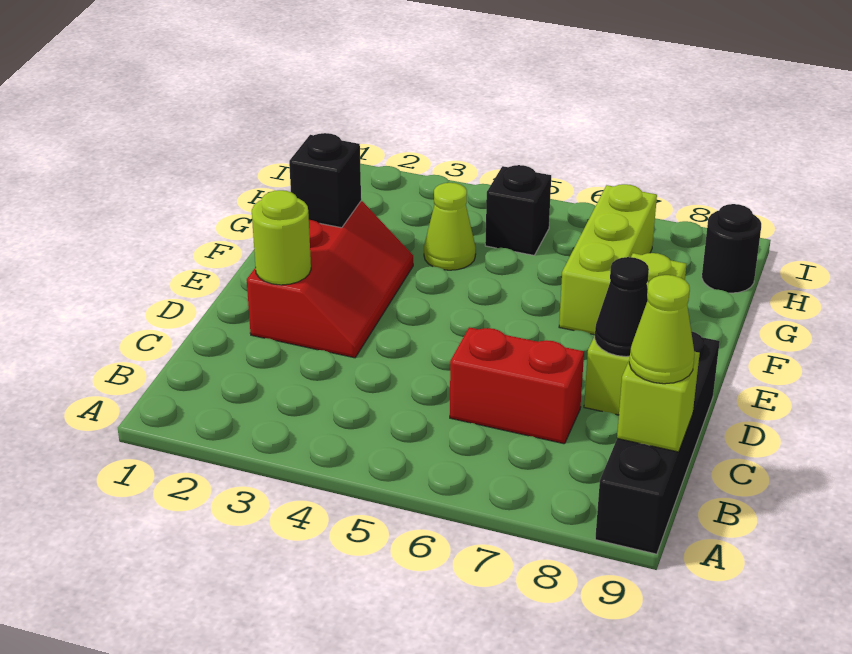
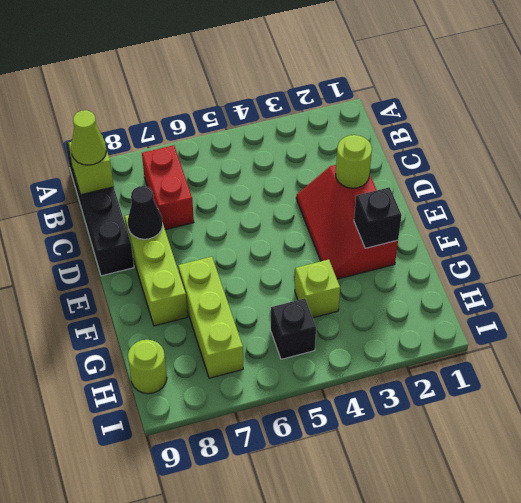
red brick C6:C7 level 1 -> red brick B7:C7 level 1
lime cone G4 level 1 -> lime brick G4 level 1
black round brick H9 level 1 -> lime round brick H9 level 1

